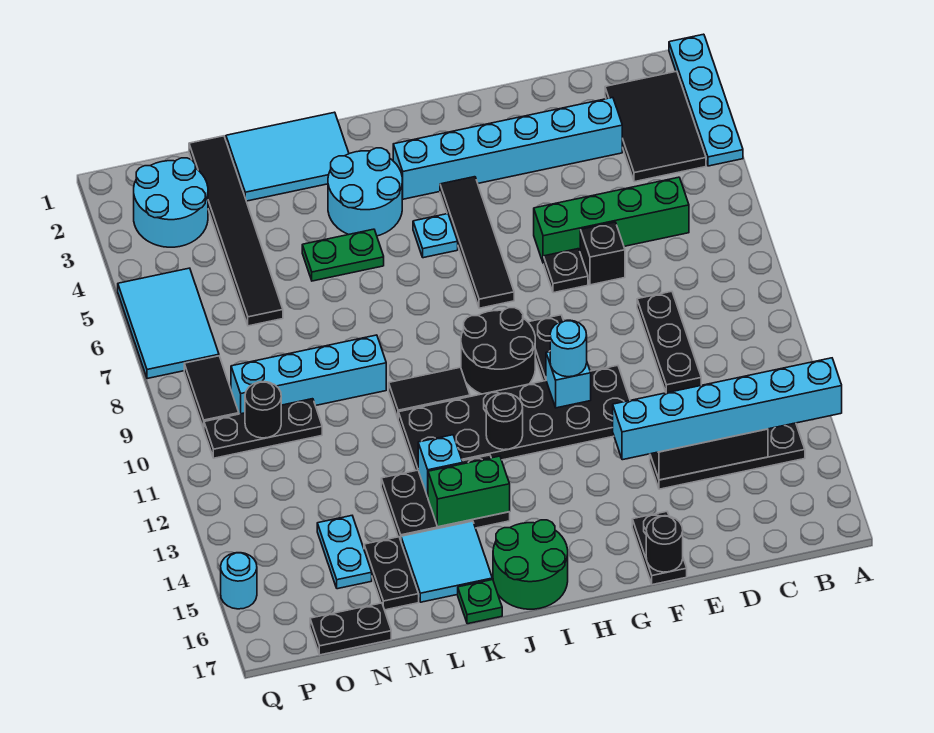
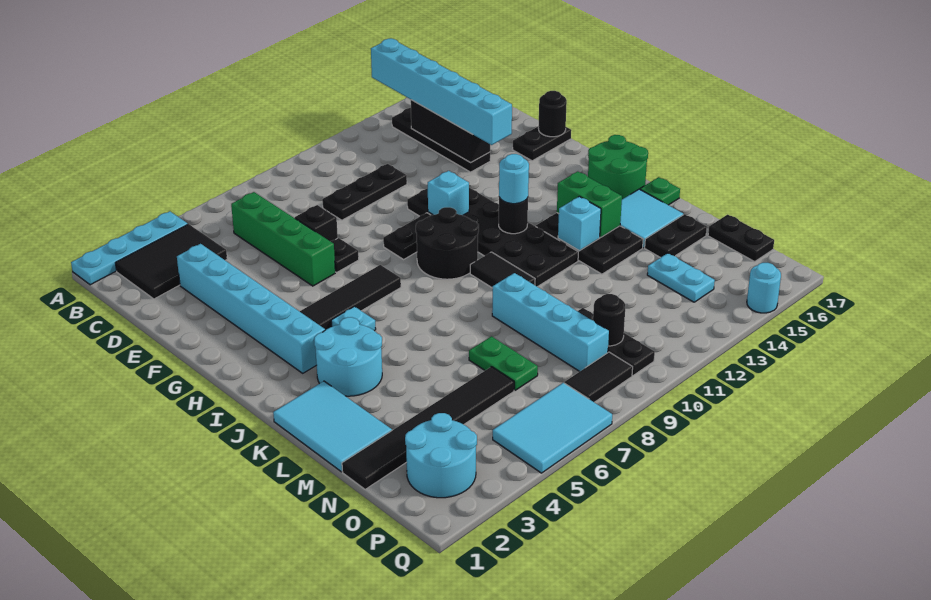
cyan round brick G11 level 3 -> cyan round brick I12 level 3
green plate K5:L5 level 1 -> green plate M7:N7 level 1
cyan plate N14:N15 level 1 -> cyan plate N14:O14 level 1

